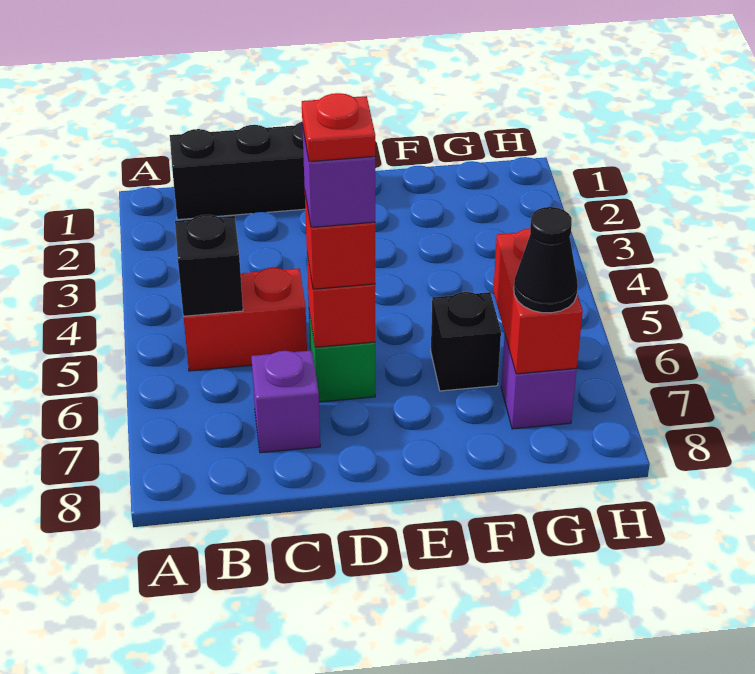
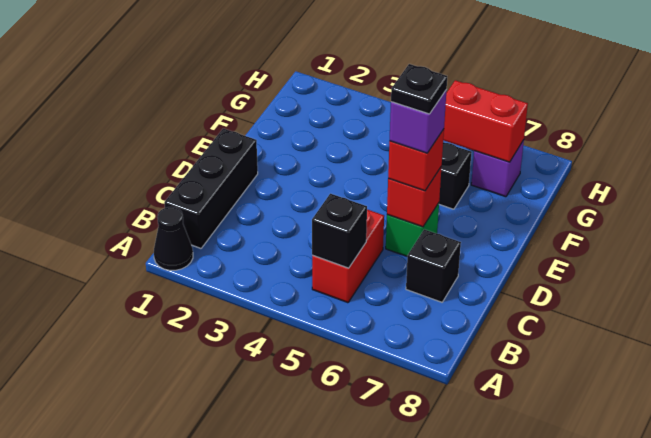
purple brick C7 level 1 -> black brick C7 level 1
red plate D6 level 5 -> black plate D6 level 5
black cone G7 level 3 -> black cone A1 level 1

